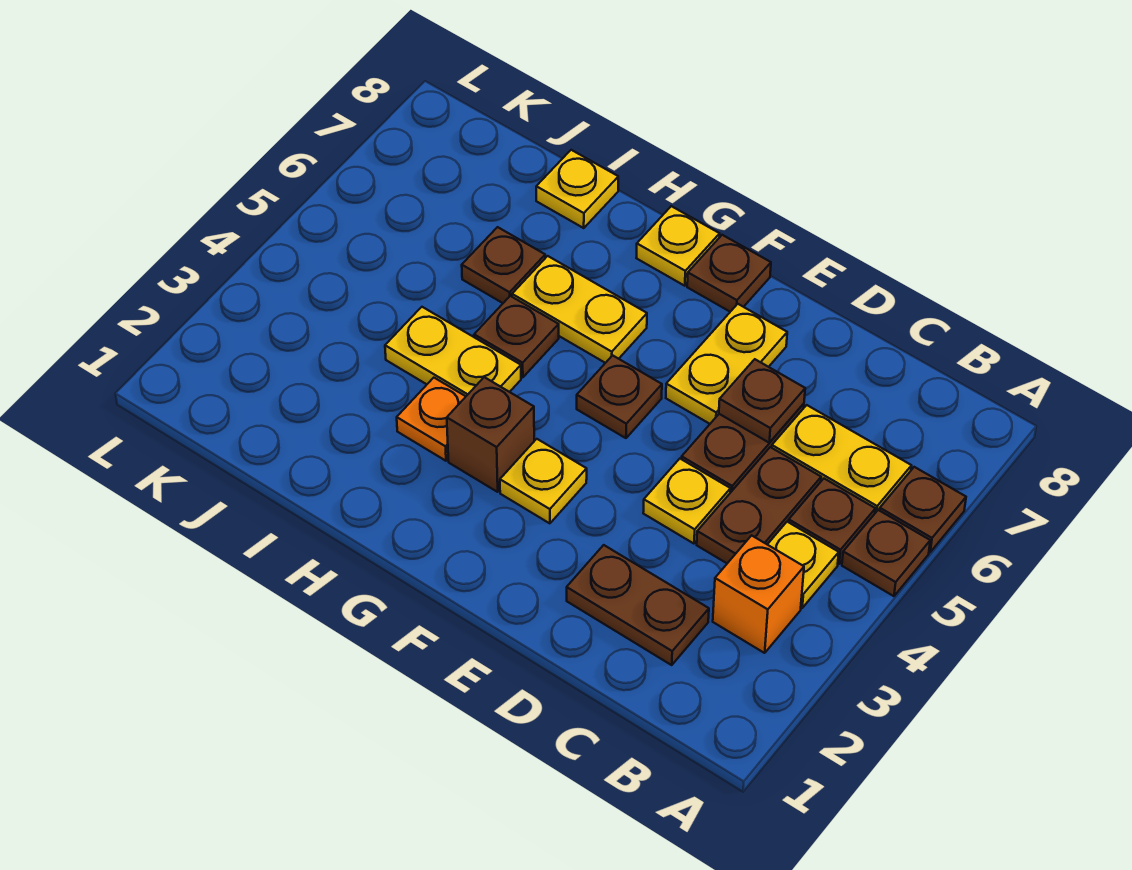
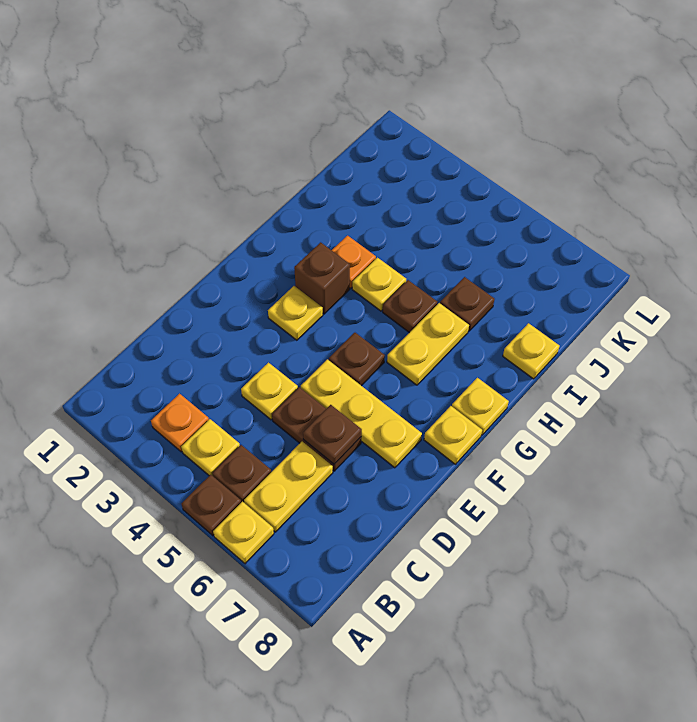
brown plate A6 level 1 -> yellow plate A6 level 1
orange brick B3 level 1 -> orange plate B3 level 1
brown plate C2:D2 level 1 -> none
brown plate C4:C5 level 1 -> none
yellow plate E6:E7 level 1 -> yellow plate E5:E7 level 1
brown plate F8 level 1 -> yellow plate F8 level 1
yellow plate H4:I4 level 1 -> yellow plate H4 level 1

